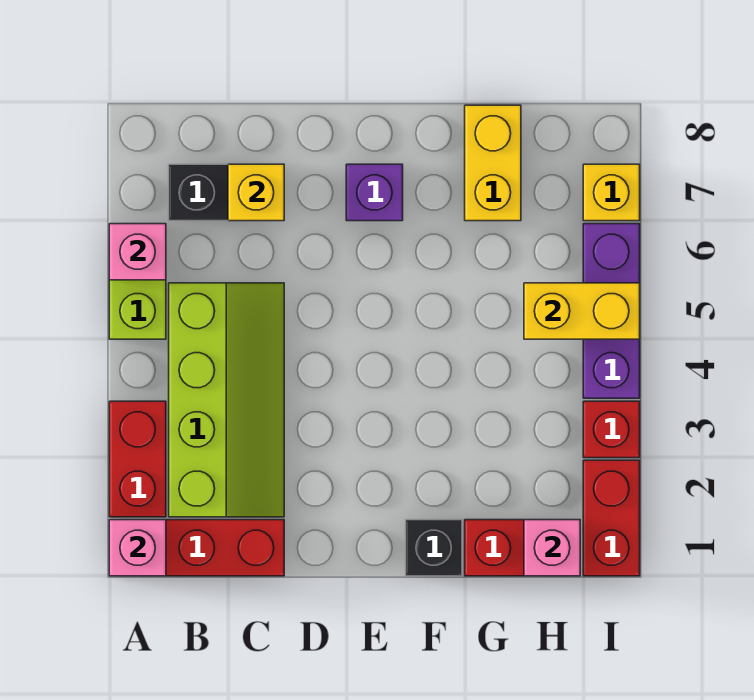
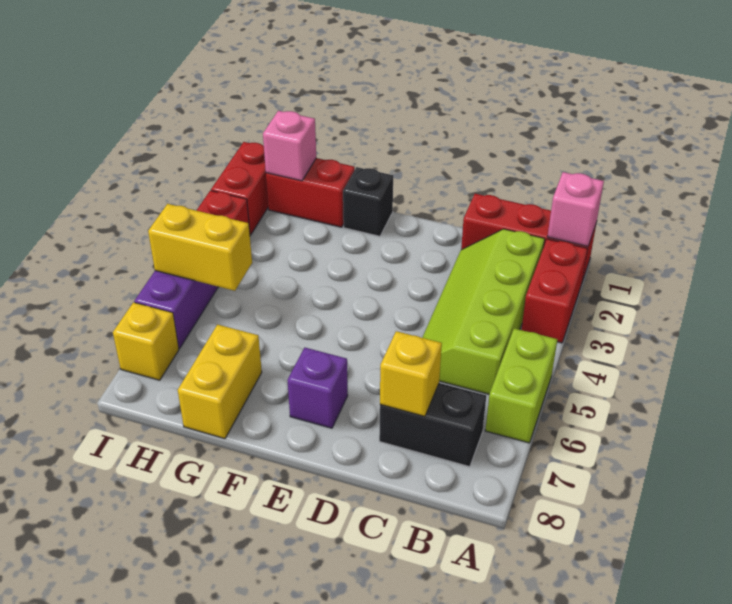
pink brick A6 level 2 -> none

